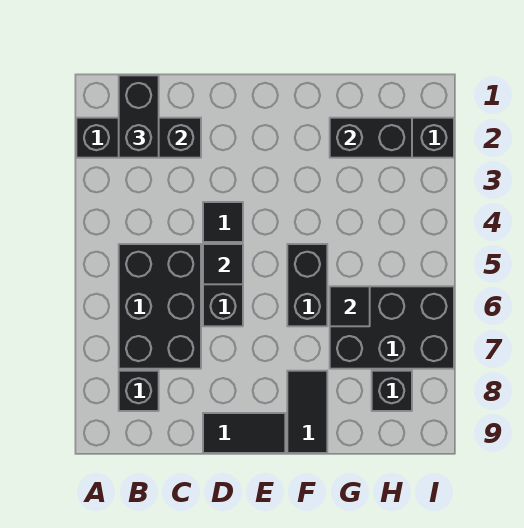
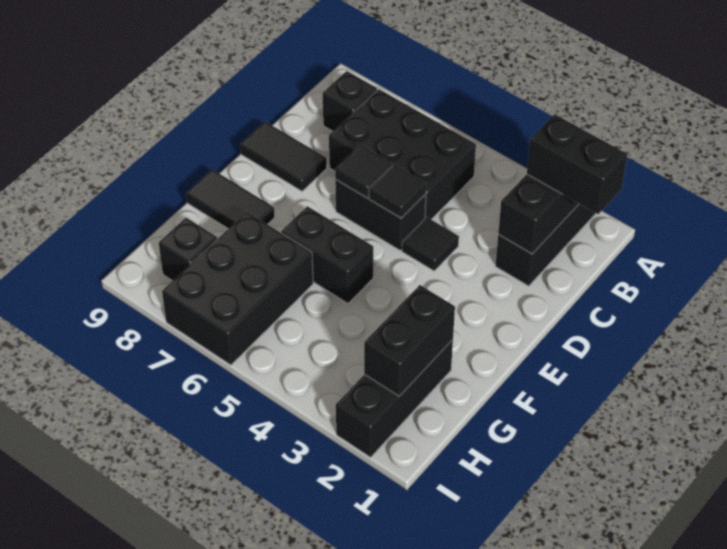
black tile D9:E9 level 1 -> black tile D8:D9 level 1
black tile G6 level 2 -> black tile D6 level 2

